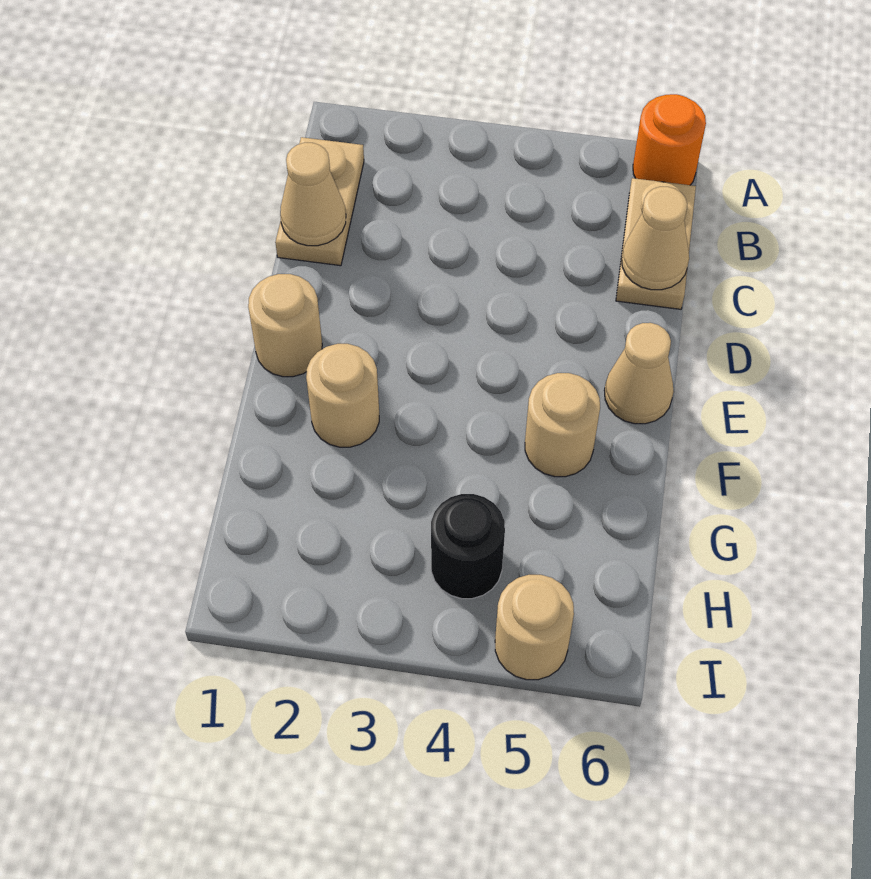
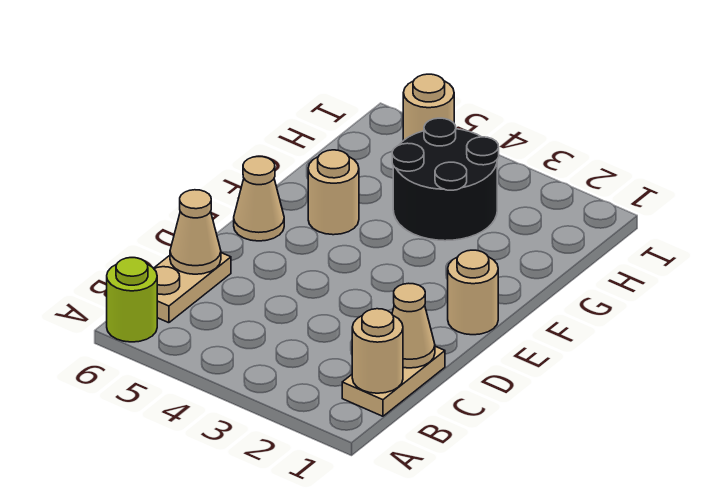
orange round brick A6 level 1 -> lime round brick A6 level 1
tan round brick F2 level 1 -> tan round brick B1 level 2
black round brick H4 level 1 -> black round brick G3:H4 level 1

